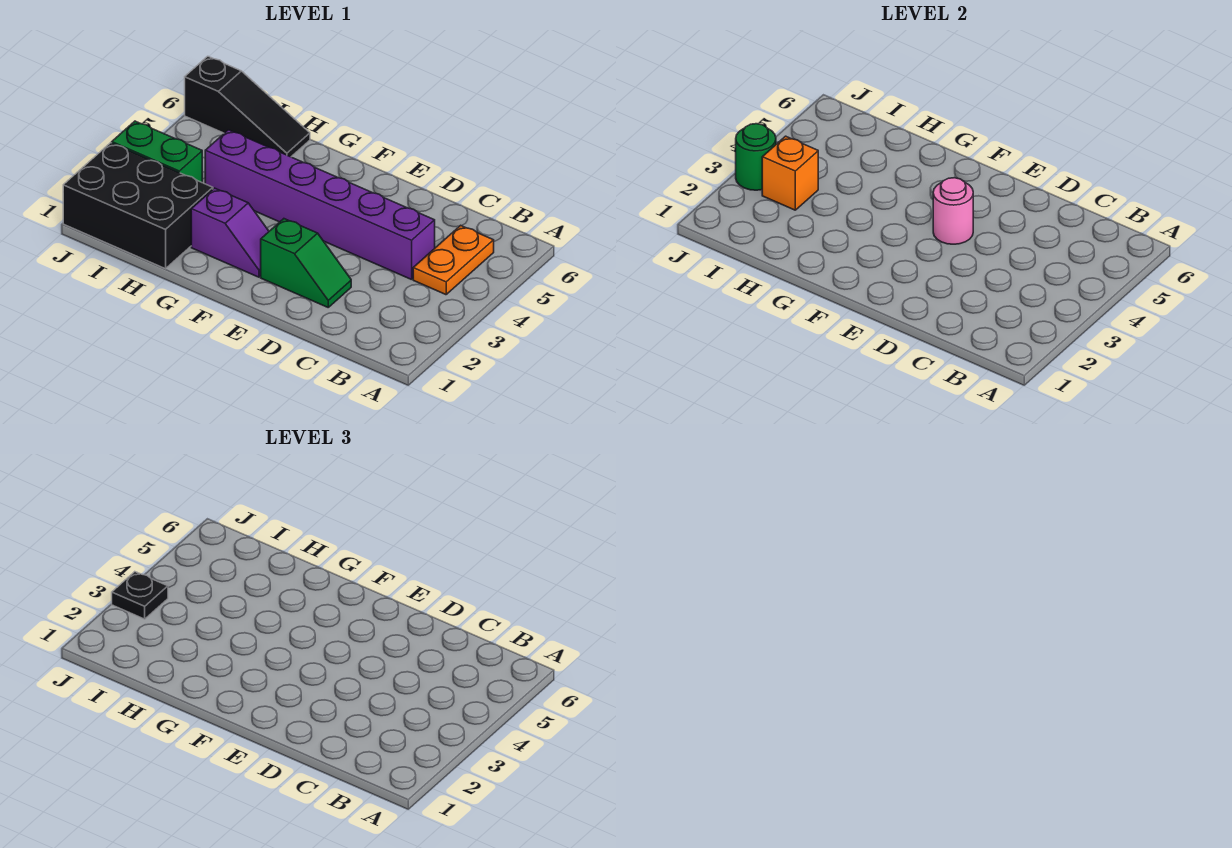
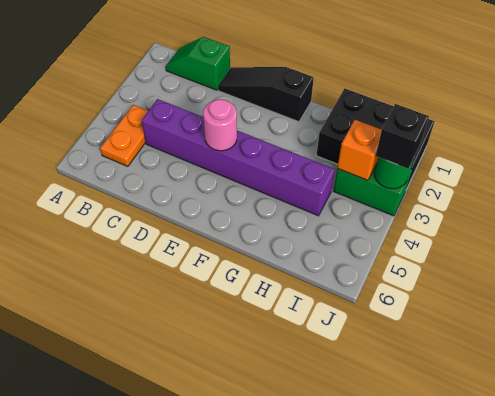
green slope D2:E2 level 1 top E -> green slope B1:C1 level 1 top C
purple slope F2:G2 level 1 top G -> none
black slope H6:J6 level 1 top J -> black slope D1:F1 level 1 top F
black plate J3 level 3 -> black brick J3 level 3

